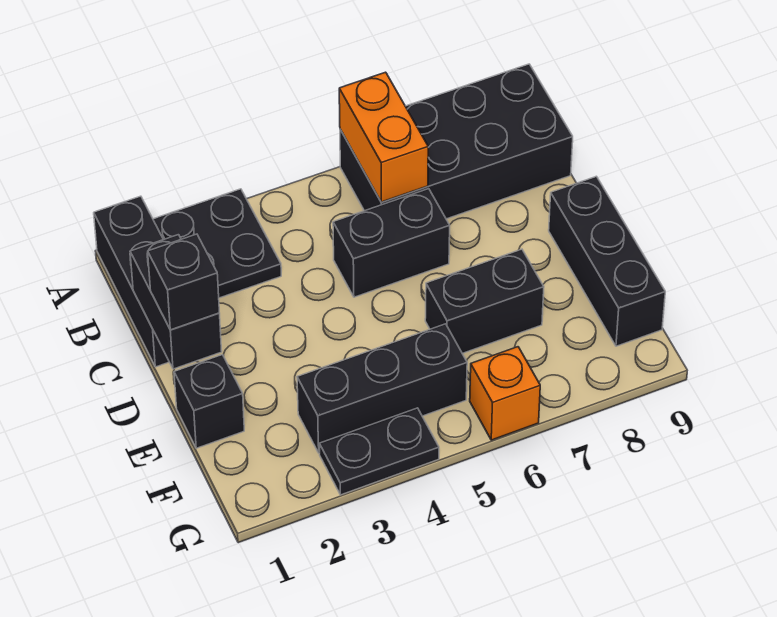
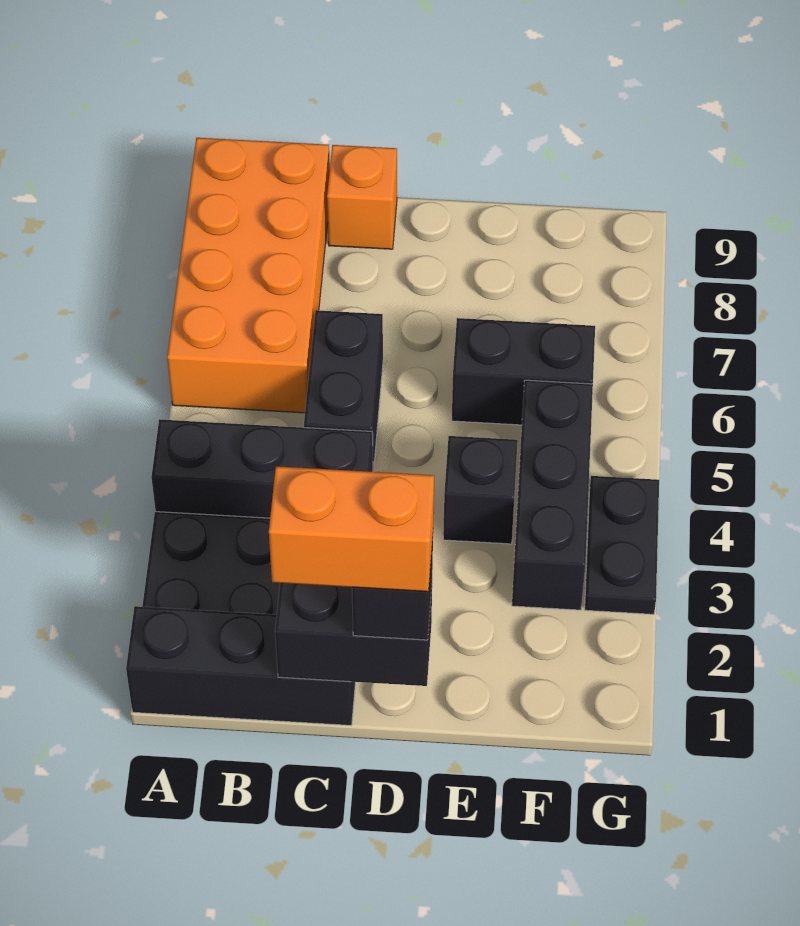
black brick A6:B9 level 1 -> orange brick A6:B9 level 1
orange brick A6:B6 level 2 -> orange brick C1:D1 level 4
black brick D9:F9 level 1 -> black brick A4:C4 level 1
black brick E1 level 1 -> black brick E4 level 1
black brick E6:E7 level 1 -> black brick E6:F6 level 1
orange brick G6 level 1 -> orange brick C9 level 1

